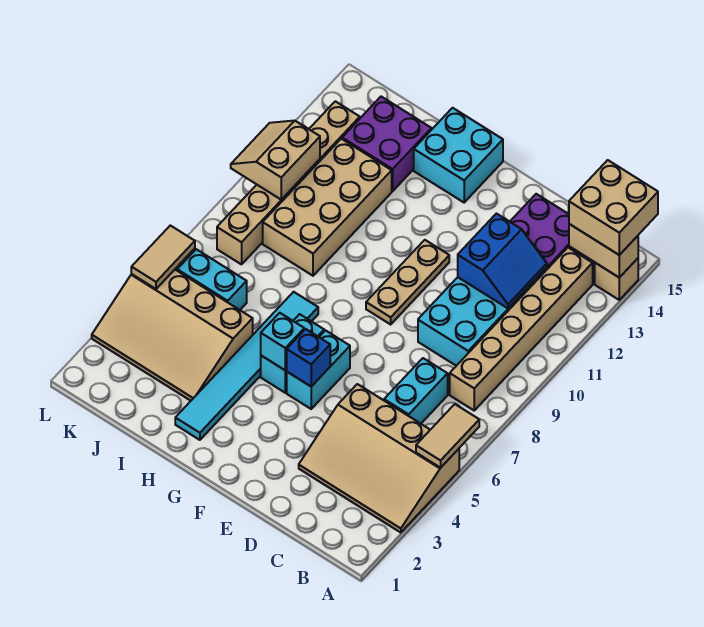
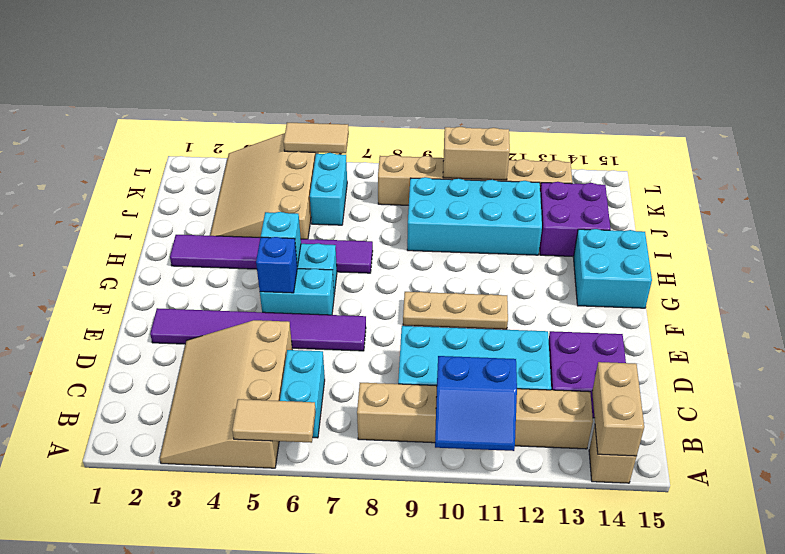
tan brick A14:B15 level 3 -> none
cyan brick C6:C7 level 1 -> cyan brick B6:C6 level 1
blue slope C11:D12 level 2 top D -> blue slope A10:B11 level 2 top B
none -> purple tile E2:E7 level 1
cyan tile H2:H7 level 1 -> purple tile H2:H7 level 1
tan brick I9:J12 level 1 -> cyan brick I9:J12 level 1

